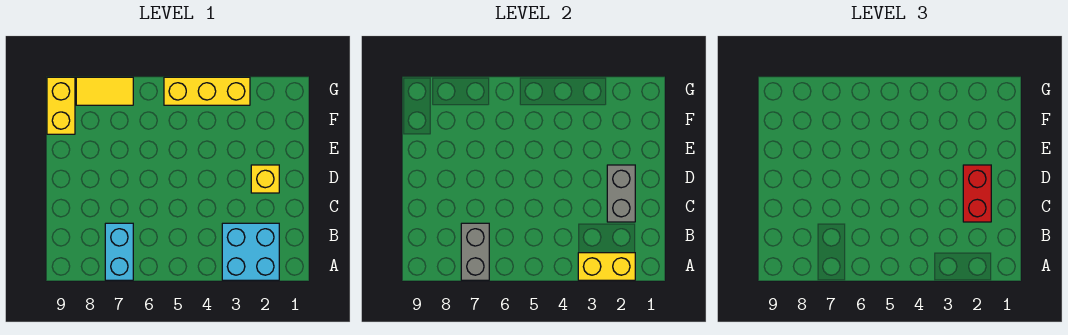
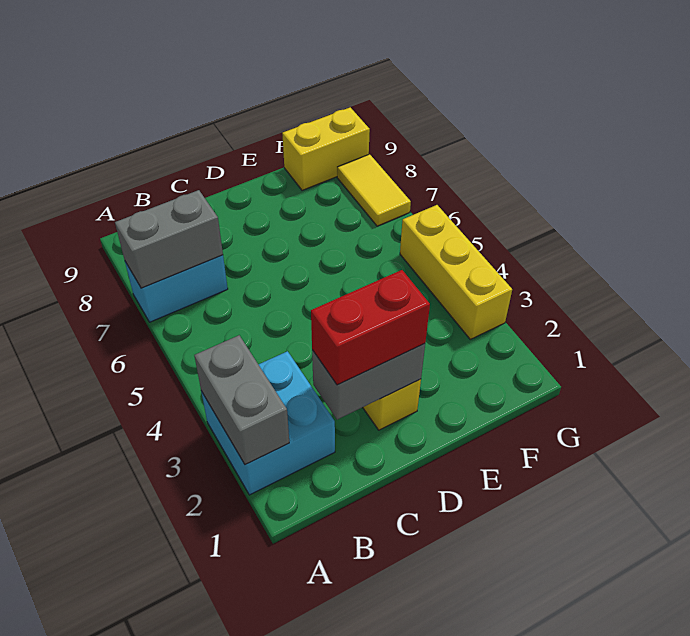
yellow brick A2:A3 level 2 -> grey brick A2:A3 level 2

